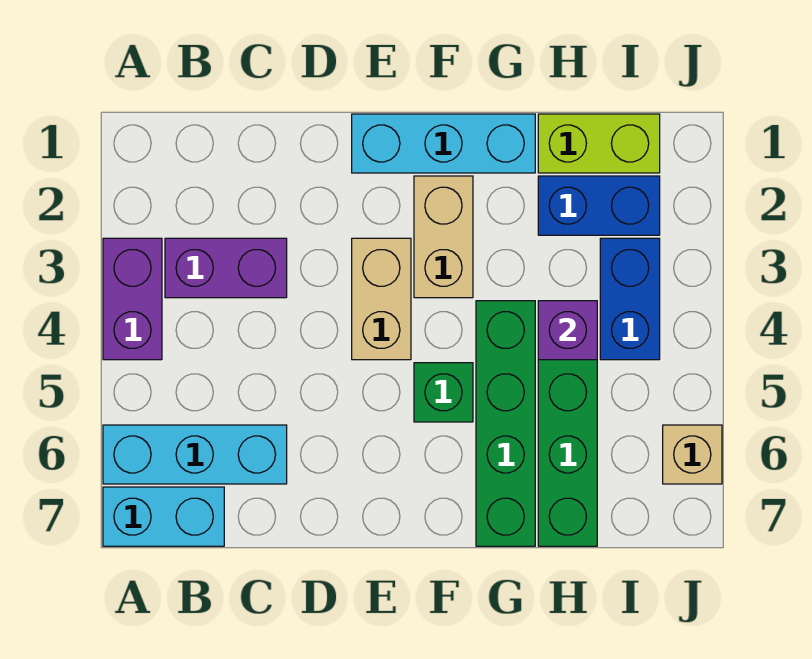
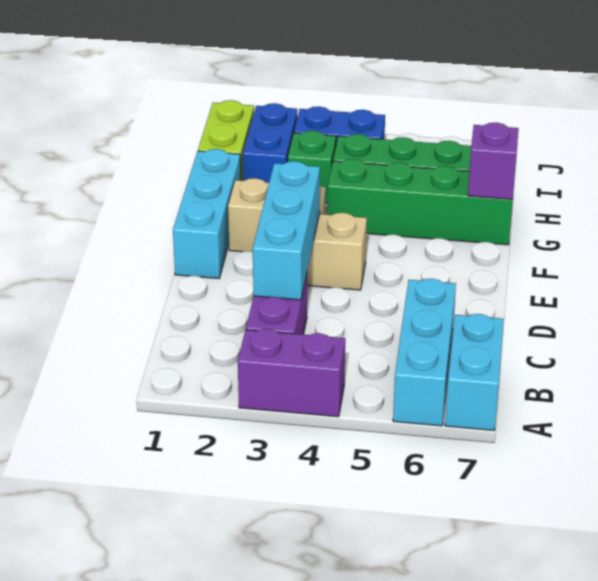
none -> cyan brick C3:E3 level 2
green brick F5 level 1 -> green brick H3 level 1
purple brick H4 level 2 -> purple brick G7 level 2
tan brick J6 level 1 -> none

